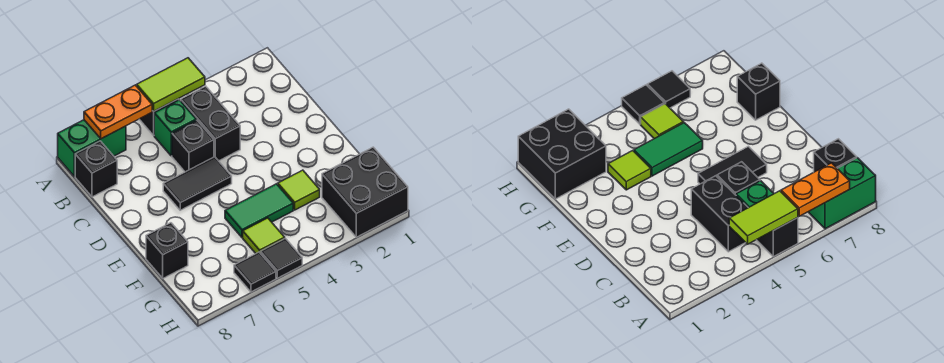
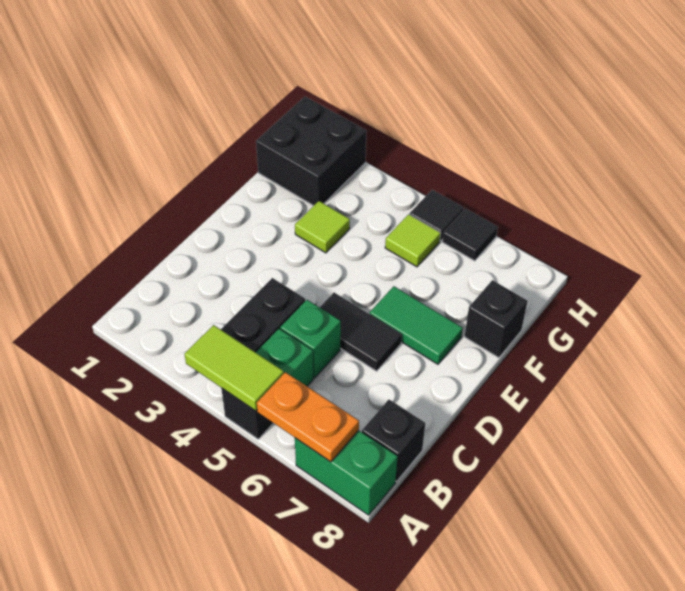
black brick C5 level 1 -> green brick C5 level 1
green tile F4:F5 level 1 -> green tile E6:E7 level 1

